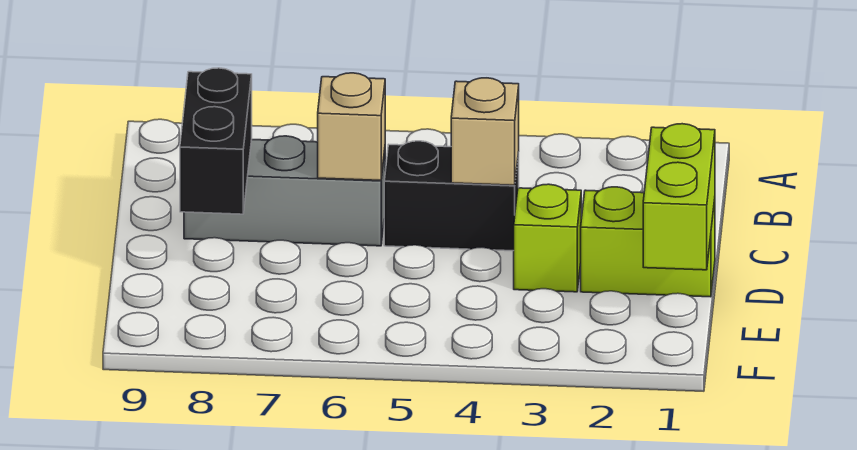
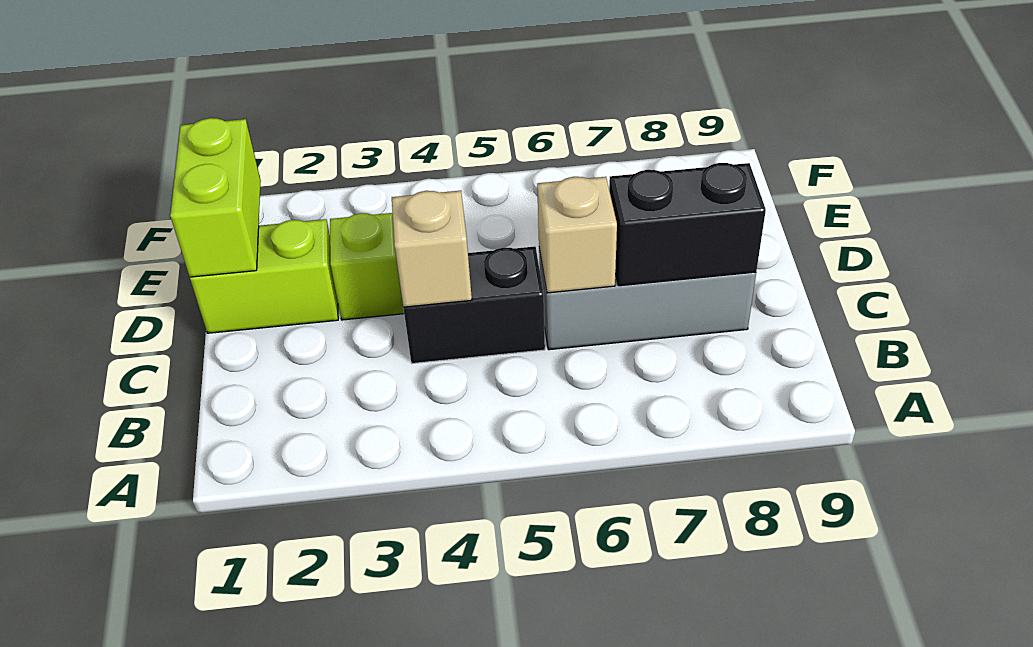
black brick C8:D8 level 2 -> black brick C7:C8 level 2

